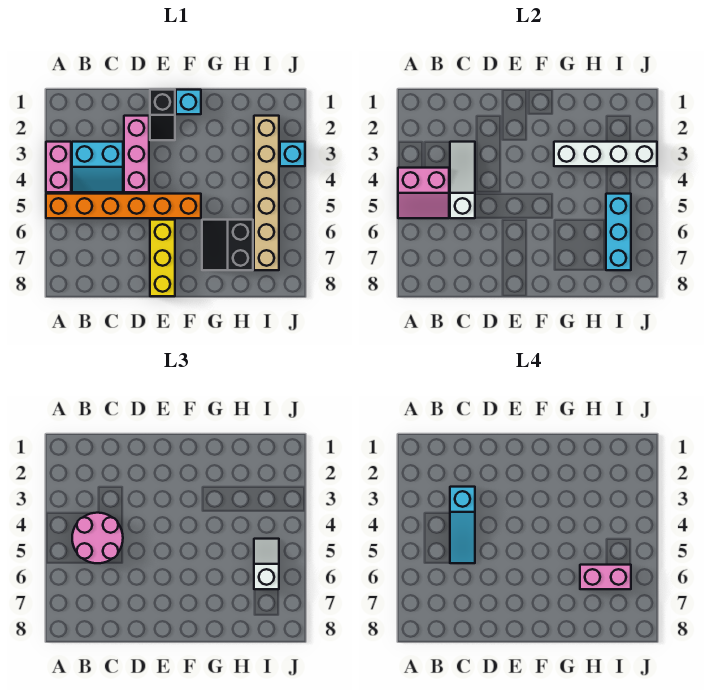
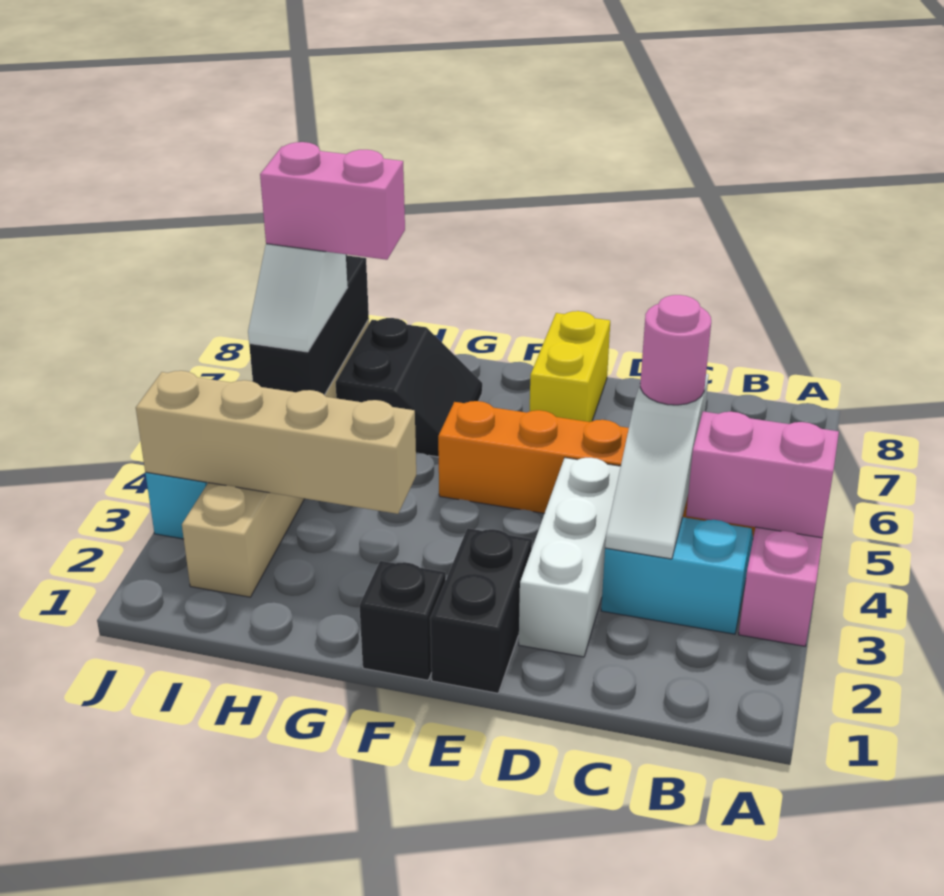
pink round brick B4:C5 level 3 -> pink round brick C5 level 3
cyan slope C3:C5 level 4 top 3 -> none
pink brick D2:D4 level 1 -> white brick D2:D4 level 1
black slope E1:E2 level 1 top 1 -> black brick E1:E2 level 1
yellow brick E6:E8 level 1 -> yellow brick E7:E8 level 1
cyan brick F1 level 1 -> black brick F1 level 1
white brick G3:J3 level 2 -> tan brick G3:J3 level 2
cyan brick I5:I7 level 2 -> black brick I5:I7 level 2

